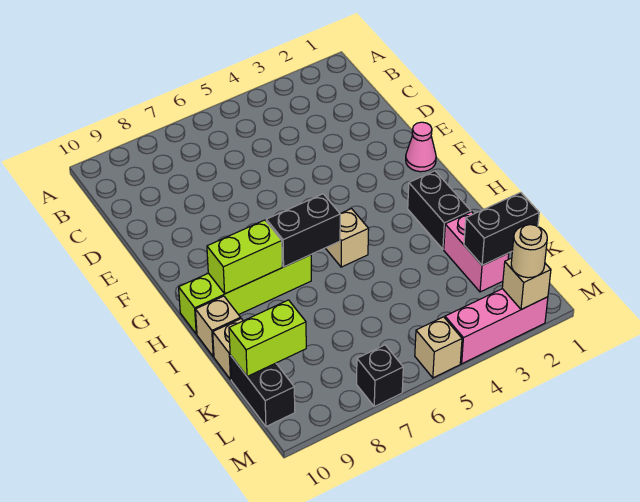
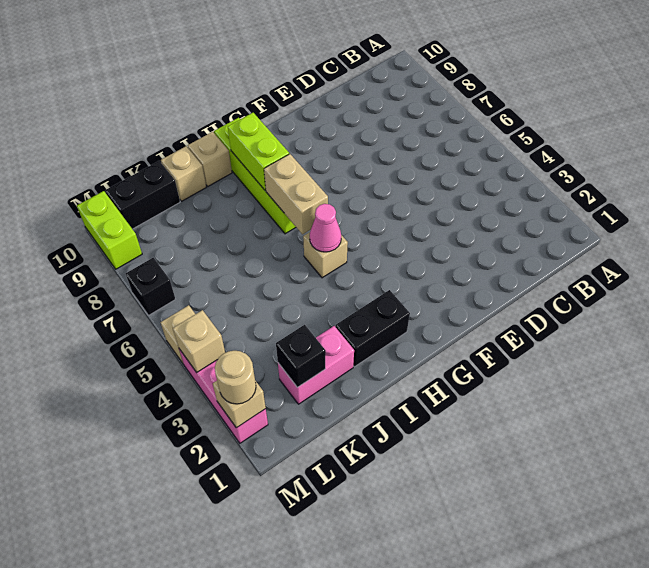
pink cone F1 level 1 -> pink cone H5 level 2
black brick H6:H7 level 2 -> tan brick H6:H7 level 2
black brick K1:K2 level 2 -> black brick K2 level 2
lime brick K9:K10 level 2 -> lime brick M9:M10 level 1
none -> tan brick M4 level 2

